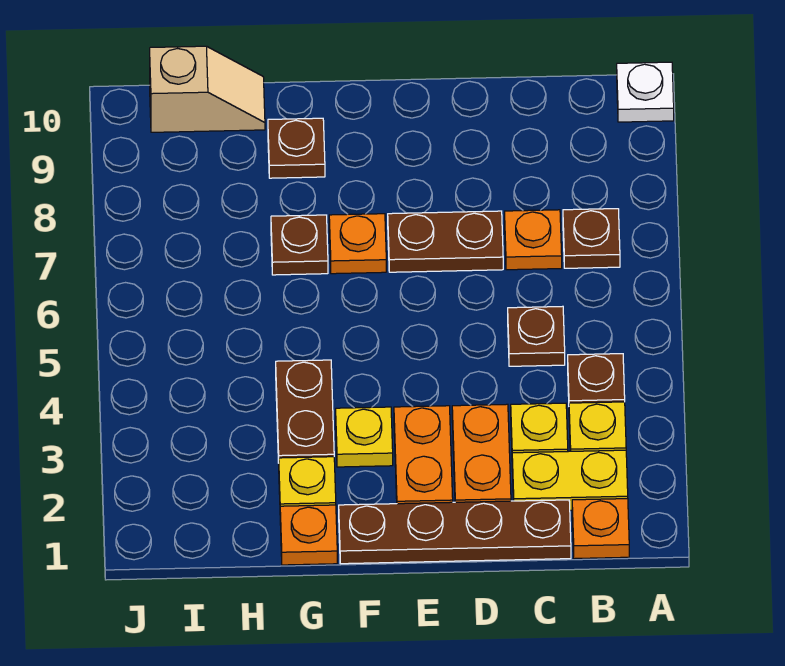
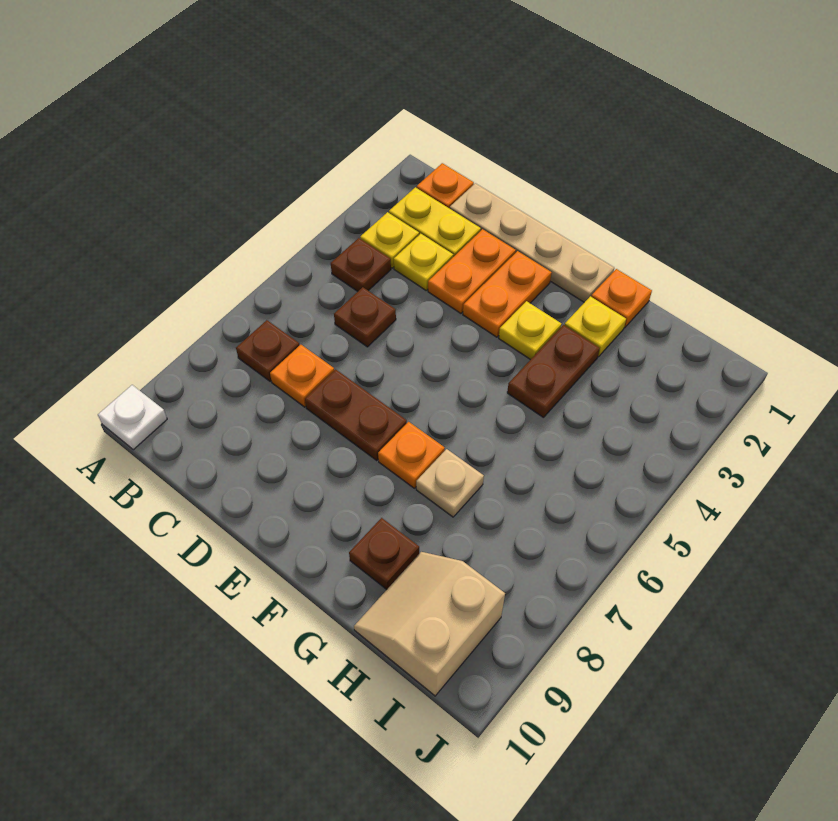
brown plate C1:F1 level 1 -> tan plate C1:F1 level 1
brown plate G7 level 1 -> tan plate G7 level 1
tan slope H10:I10 level 1 top I -> tan slope H9:I10 level 1 top I

